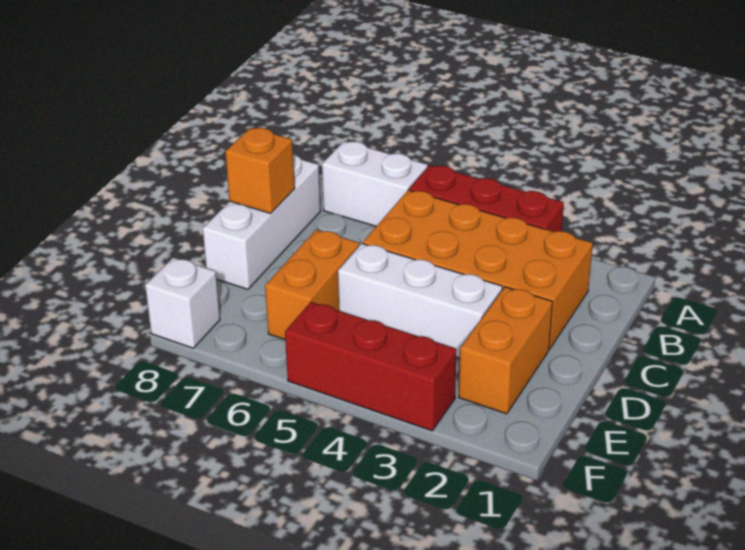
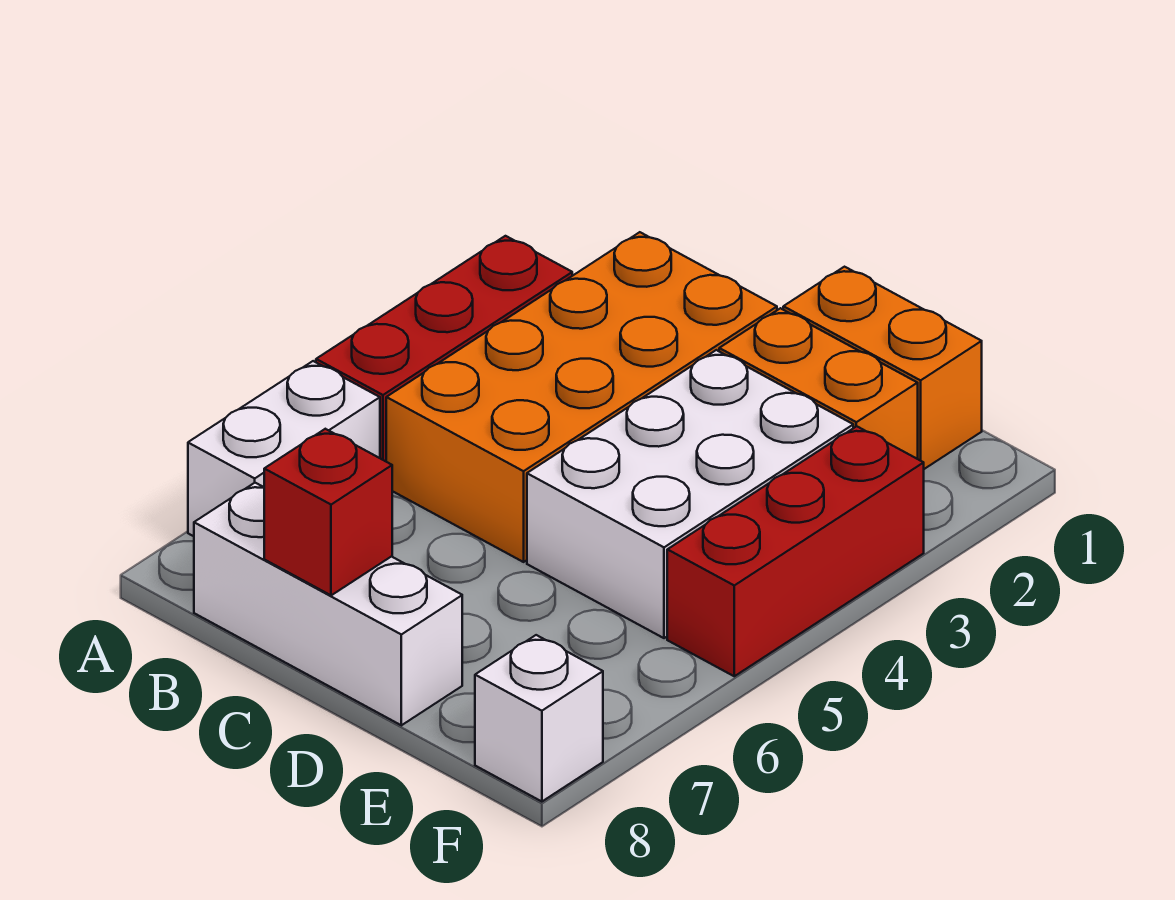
orange brick C8 level 2 -> red brick C8 level 2
white brick D3:D5 level 1 -> white brick D3:E5 level 1
orange brick D6:E6 level 1 -> orange brick D1:E1 level 1

